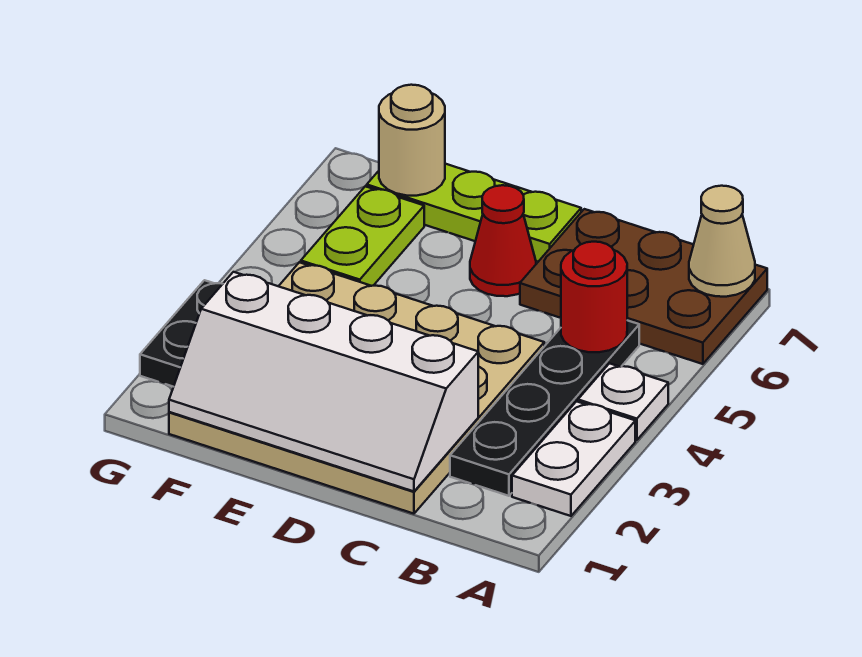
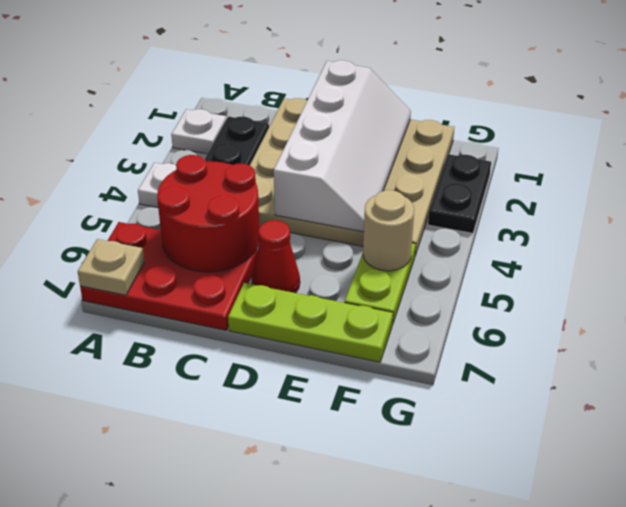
white plate A2:A3 level 1 -> white plate A2 level 1
brown plate A6:C7 level 1 -> red plate A6:C7 level 1
tan cone A7 level 2 -> tan plate A7 level 2
red round brick B5 level 2 -> red round brick B5:C6 level 2
white slope C1:F2 level 2 top 2 -> white slope D1:E4 level 2 top D
tan round brick F7 level 2 -> tan round brick F5 level 2

